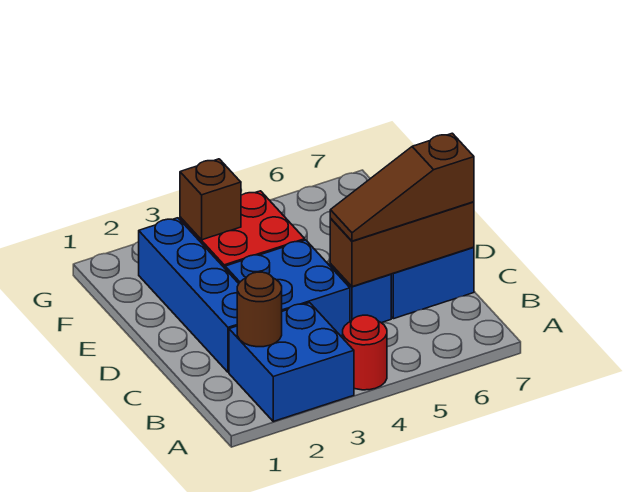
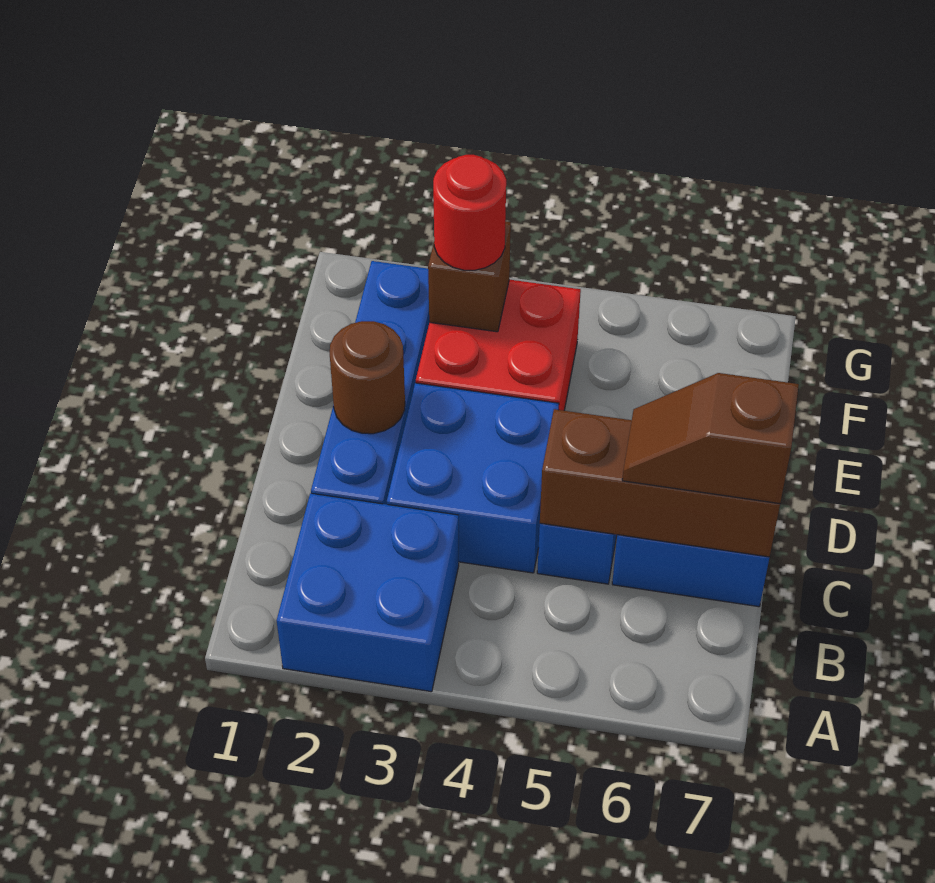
red round brick A4 level 1 -> red round brick F3 level 3
brown round brick B2 level 2 -> brown round brick D2 level 2
brown slope C5:C7 level 3 top 7 -> brown slope C6:C7 level 3 top 7

